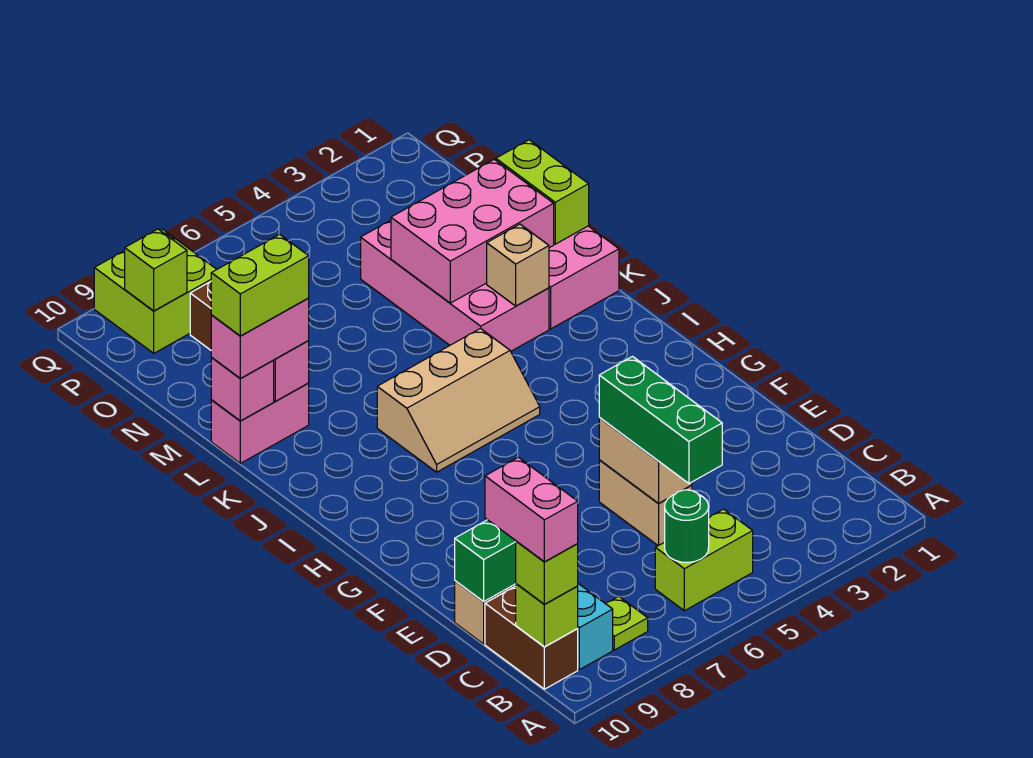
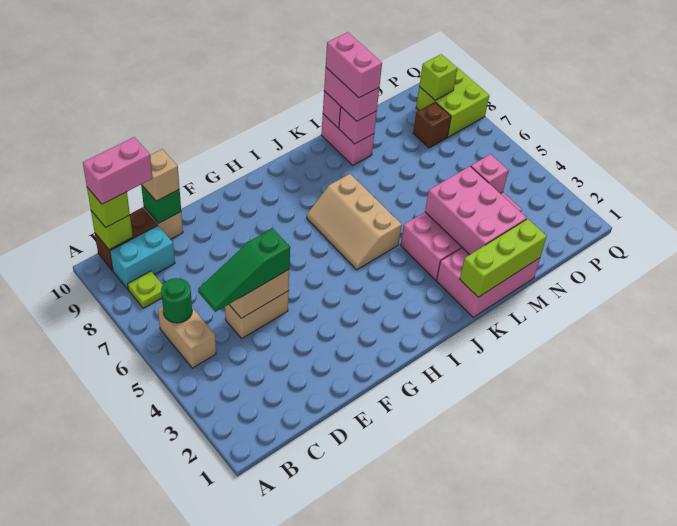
lime brick B5:B6 level 1 -> tan brick B5:B6 level 1
green brick C5:E5 level 3 -> green slope C5:E5 level 3 top E
tan brick K3 level 2 -> tan brick D10 level 3
lime brick L1:M1 level 2 -> lime brick K1:M1 level 2
lime brick L9:L10 level 4 -> pink brick L9:L10 level 4
none -> pink brick N4 level 2

